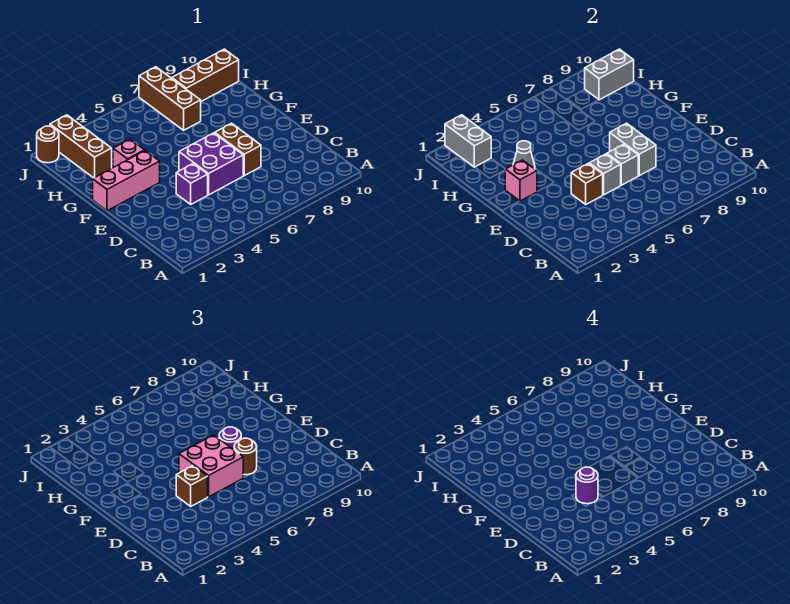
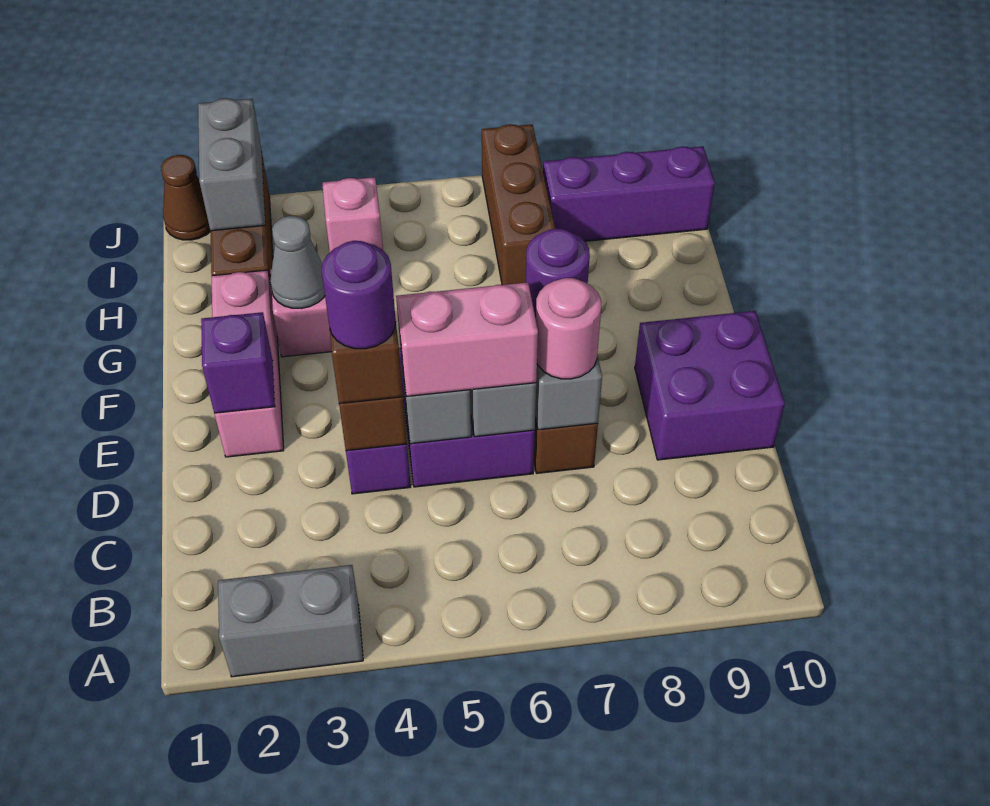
pink brick D5:E6 level 3 -> pink brick D5:D6 level 3
brown round brick D7 level 3 -> pink round brick D7 level 3
none -> purple brick D9:E10 level 1
none -> purple brick E2 level 2
pink brick F1:F3 level 1 -> pink brick E2:G2 level 1
pink brick F2 level 2 -> pink brick I4 level 1
brown brick I8:I10 level 1 -> purple brick I8:I10 level 1
grey brick I9:I10 level 2 -> grey brick A2:A3 level 1
brown round brick J1 level 1 -> brown cone J1 level 1

